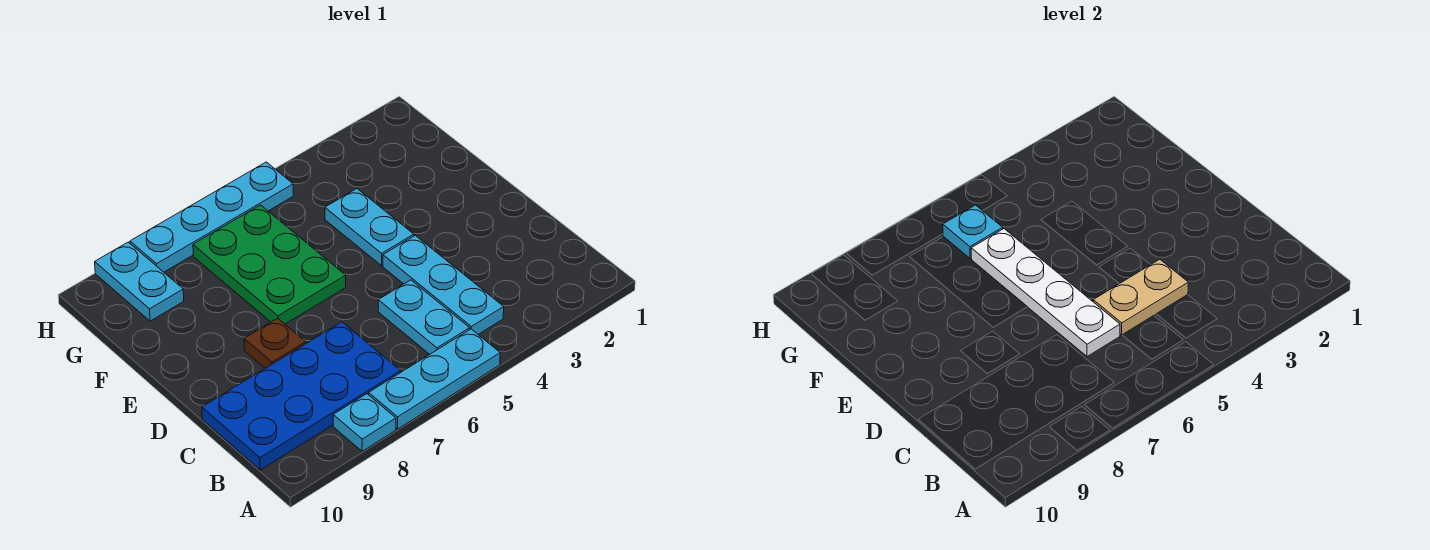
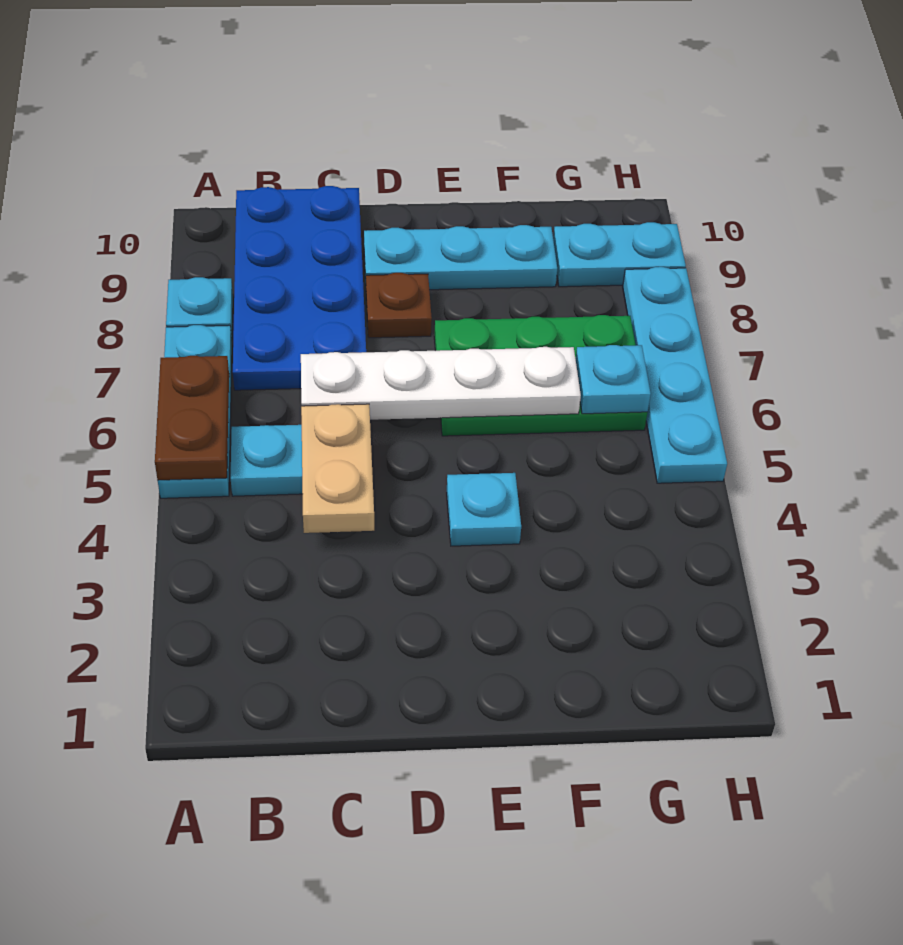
none -> brown plate A5:A6 level 2
cyan plate B4:D4 level 1 -> cyan plate D9:F9 level 1
cyan plate E4:F4 level 1 -> cyan plate E4 level 1

